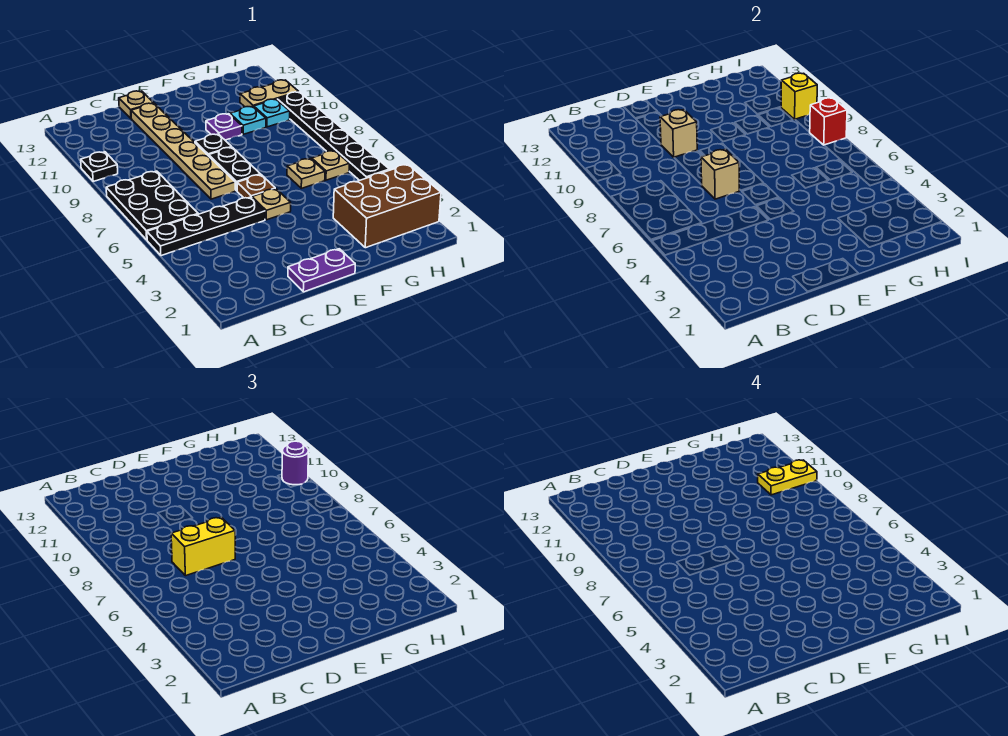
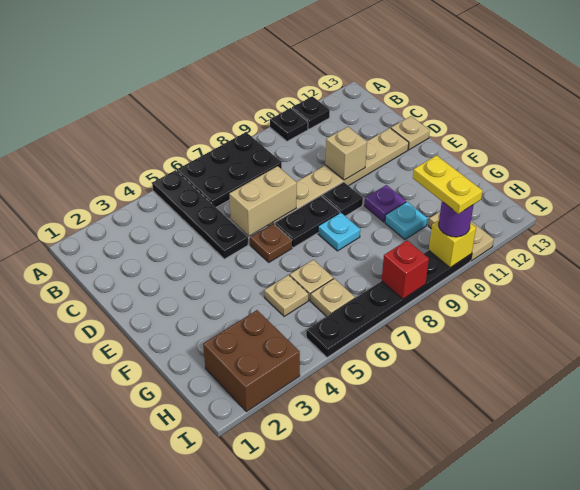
none -> black plate A11 level 1
yellow brick C7:D7 level 3 -> none
purple plate D1:E1 level 1 -> none
tan brick D7 level 2 -> tan brick D6:D7 level 2
tan plate E5 level 1 -> tan plate G5 level 1
brown brick G2:I3 level 1 -> brown brick H2:I3 level 1
cyan plate H10 level 1 -> cyan plate F8 level 1

